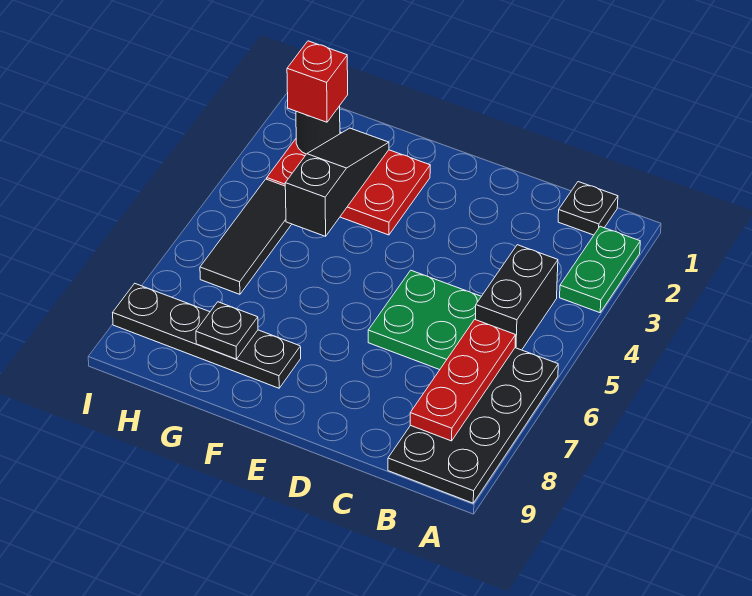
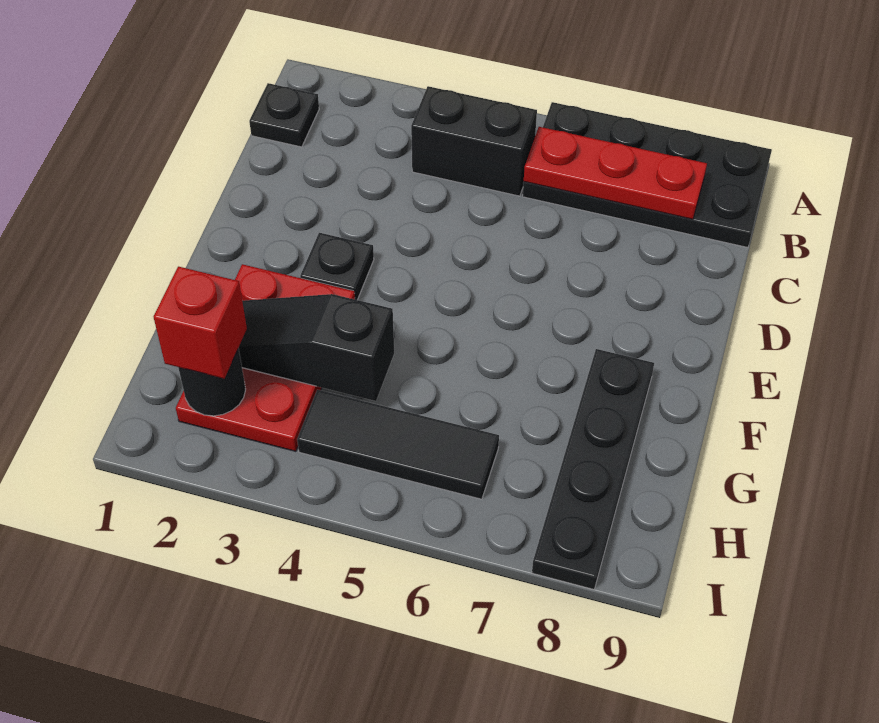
green plate A2:A3 level 1 -> none
green plate C5:D6 level 1 -> none
black plate G8 level 2 -> black plate E3 level 1

